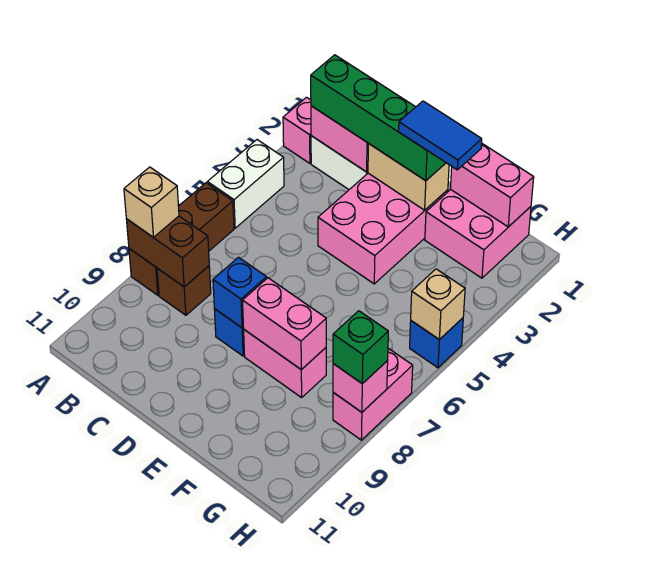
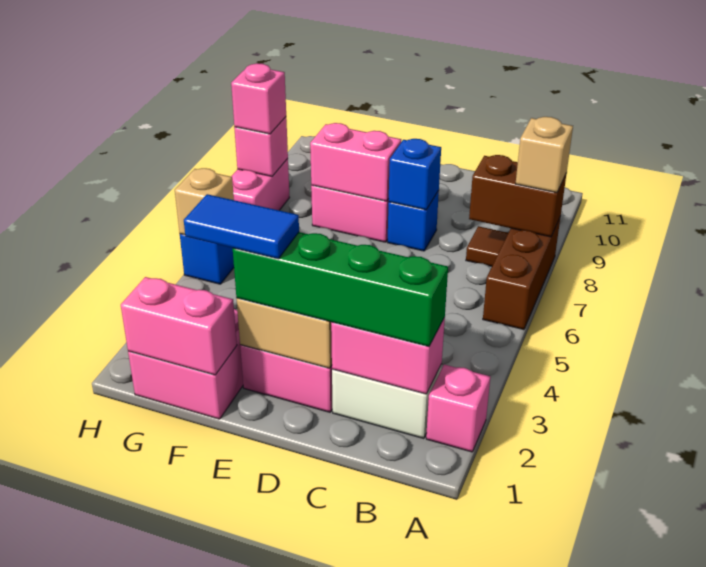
white brick A4:A5 level 1 -> none
brown brick B8 level 1 -> brown tile B8 level 1
green brick H8 level 3 -> pink brick H8 level 3

